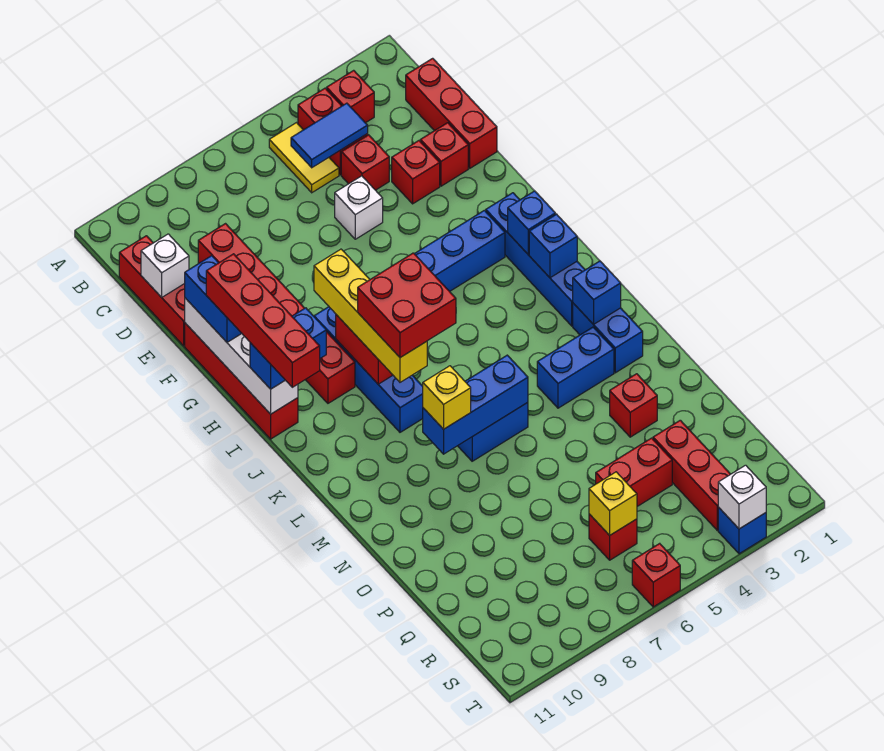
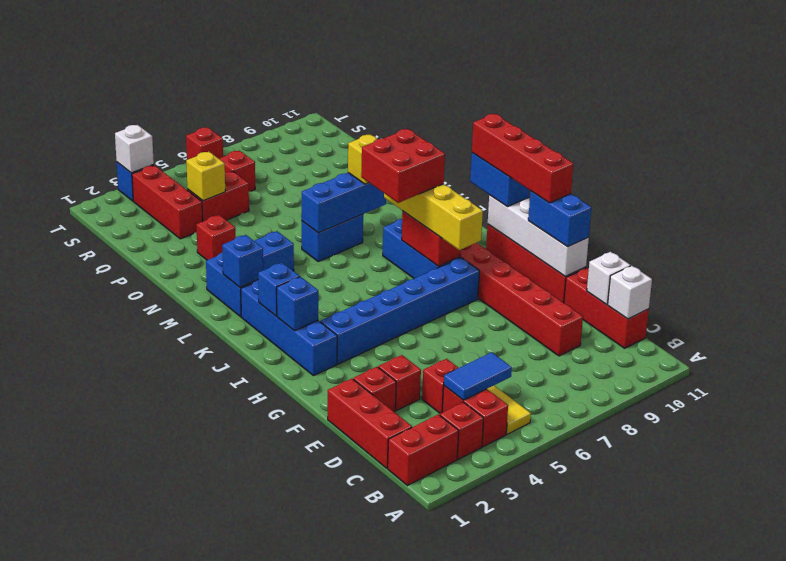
none -> red brick B1:B2 level 1
white brick E5 level 1 -> white brick C11 level 2
blue brick I10:I11 level 3 -> blue brick I11:J11 level 3
yellow brick R6 level 2 -> yellow brick Q4 level 2

